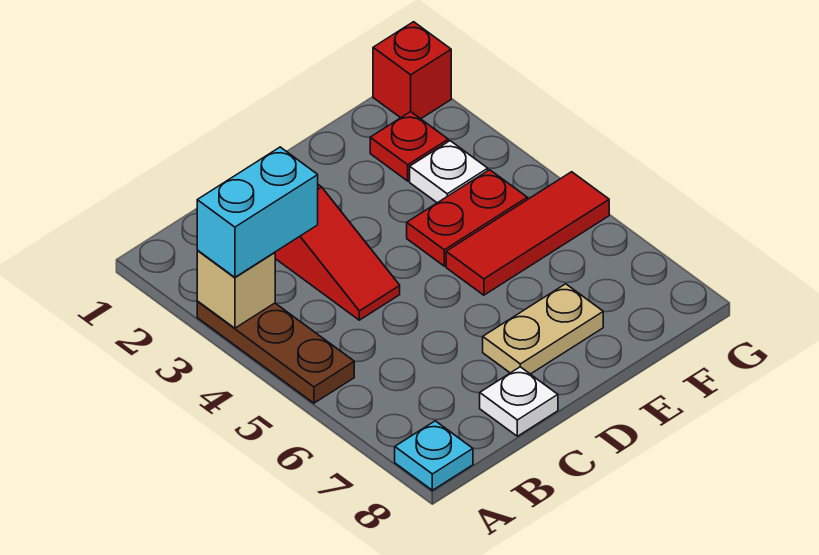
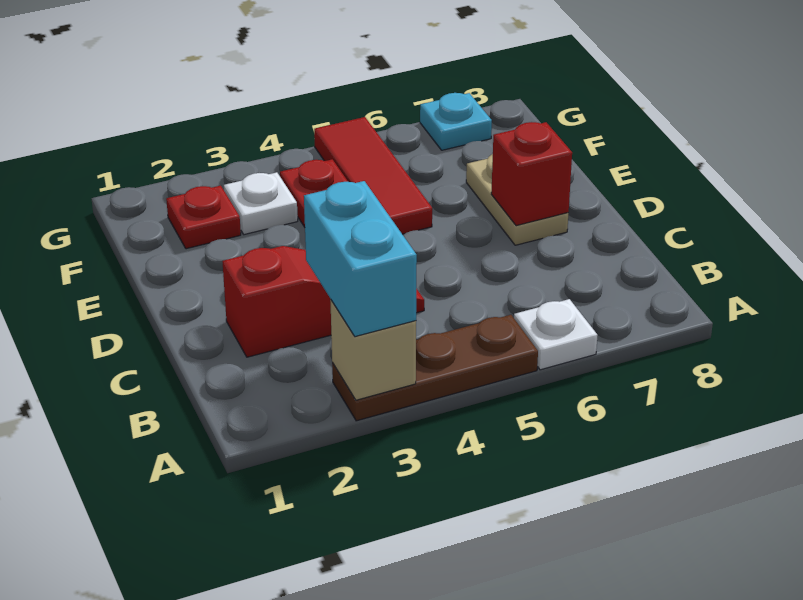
cyan plate A8 level 1 -> cyan plate G7 level 1
white plate C8 level 1 -> white plate A6 level 1
red brick G1 level 1 -> red brick D7 level 2

